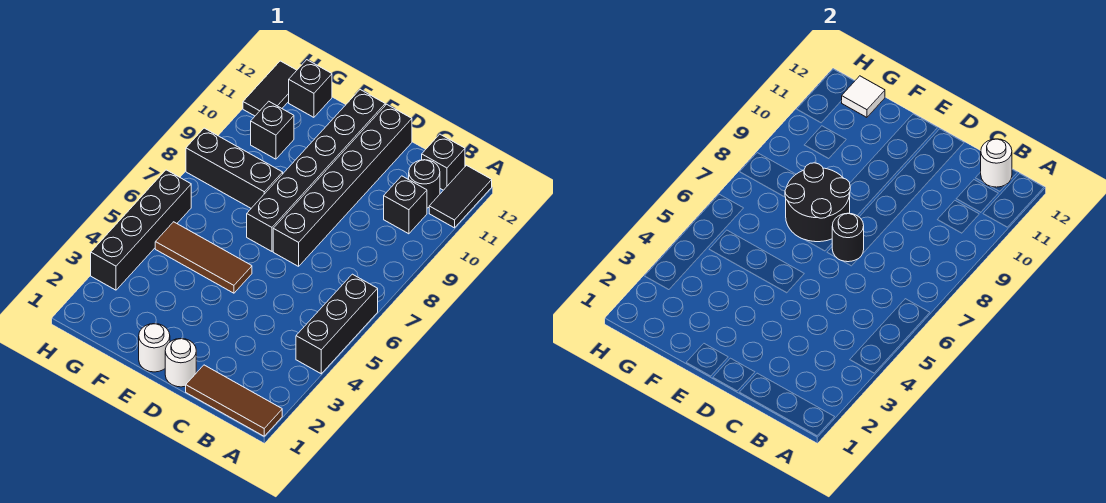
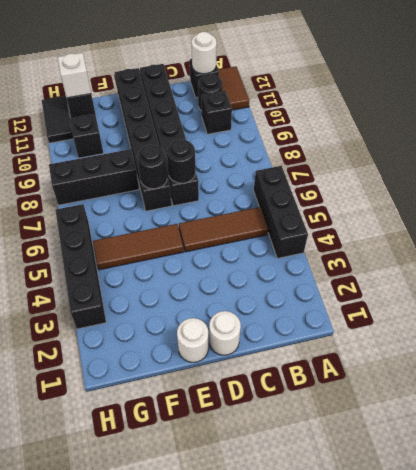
brown tile A1:C1 level 1 -> brown tile B5:D5 level 1
black tile A11:A12 level 1 -> brown tile A11:A12 level 1
black round brick E7:F8 level 2 -> black round brick E7 level 2
white tile G12 level 2 -> white brick G12 level 2

